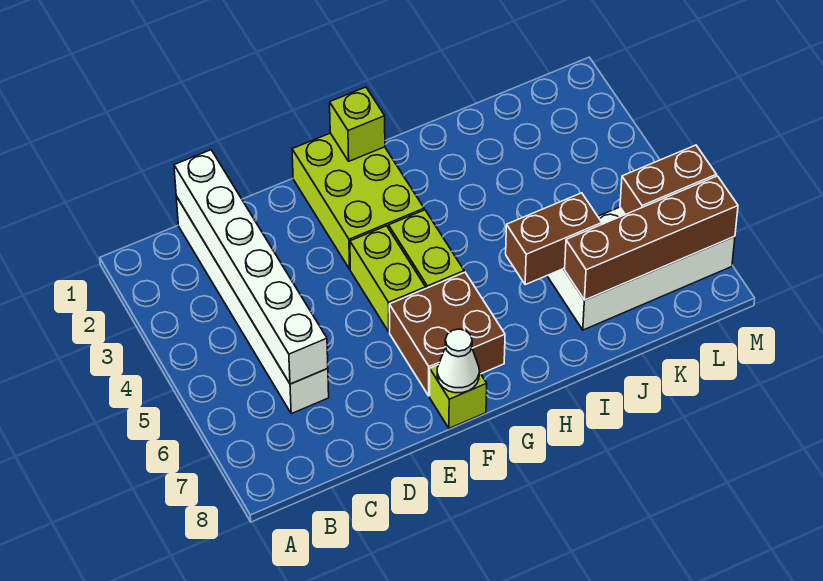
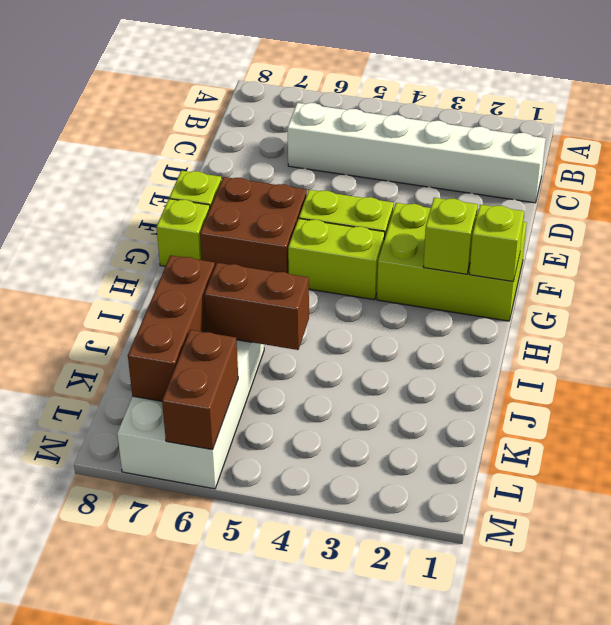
white brick C1:C6 level 2 -> none
white cone F8 level 2 -> none
none -> lime brick G2 level 2
none -> lime brick G8 level 1
brown brick I6:J6 level 2 -> brown brick J5:J6 level 2
brown brick J7:M7 level 2 -> brown brick J7:L7 level 2

